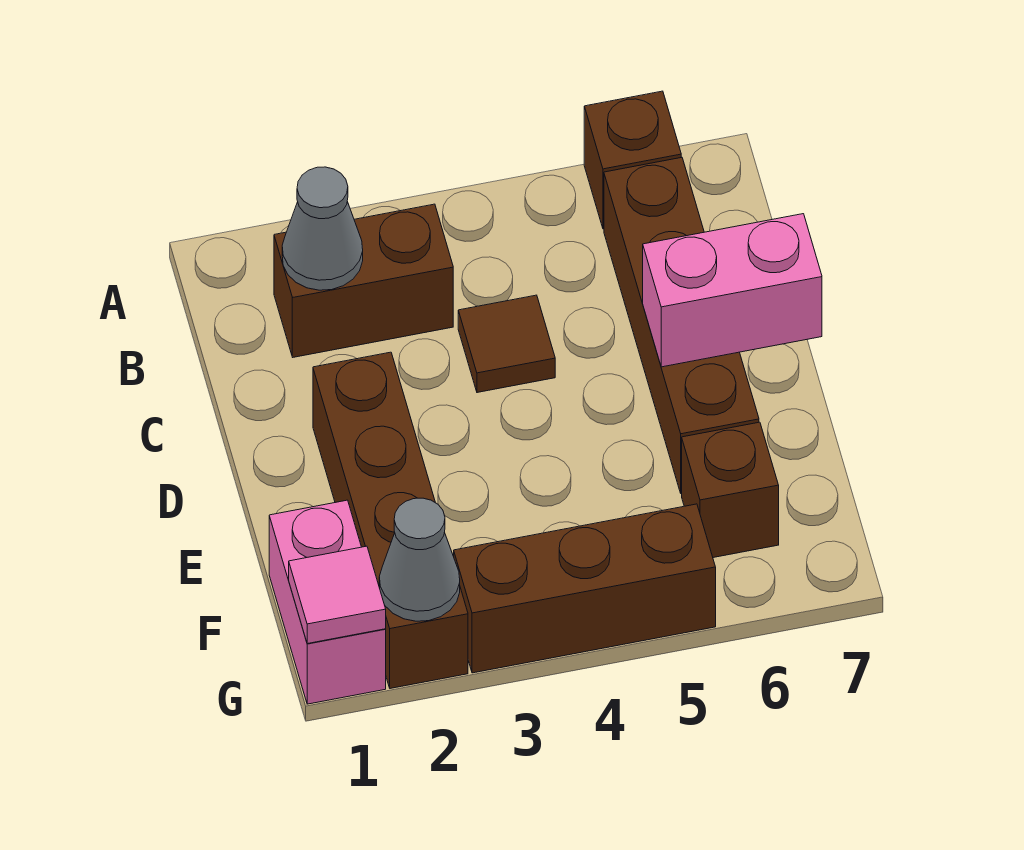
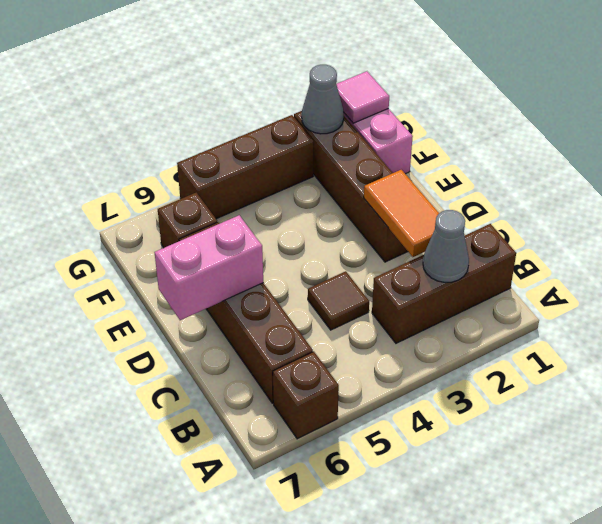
brown brick B2:B3 level 1 -> brown brick B1:B3 level 1
none -> orange tile C2:D2 level 2

